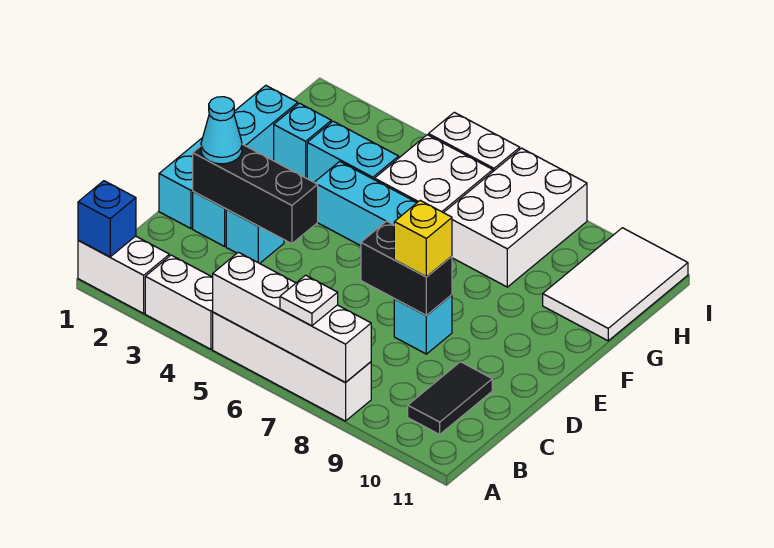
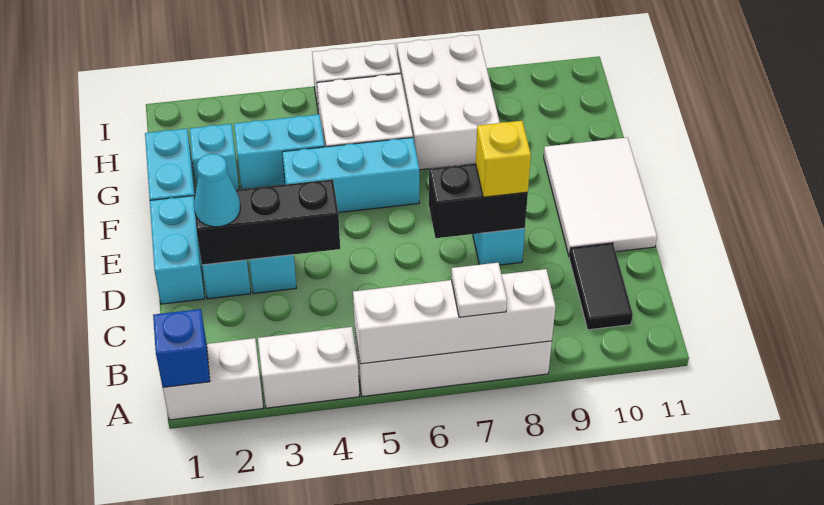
white tile G10:I11 level 1 -> white tile D10:F11 level 1

